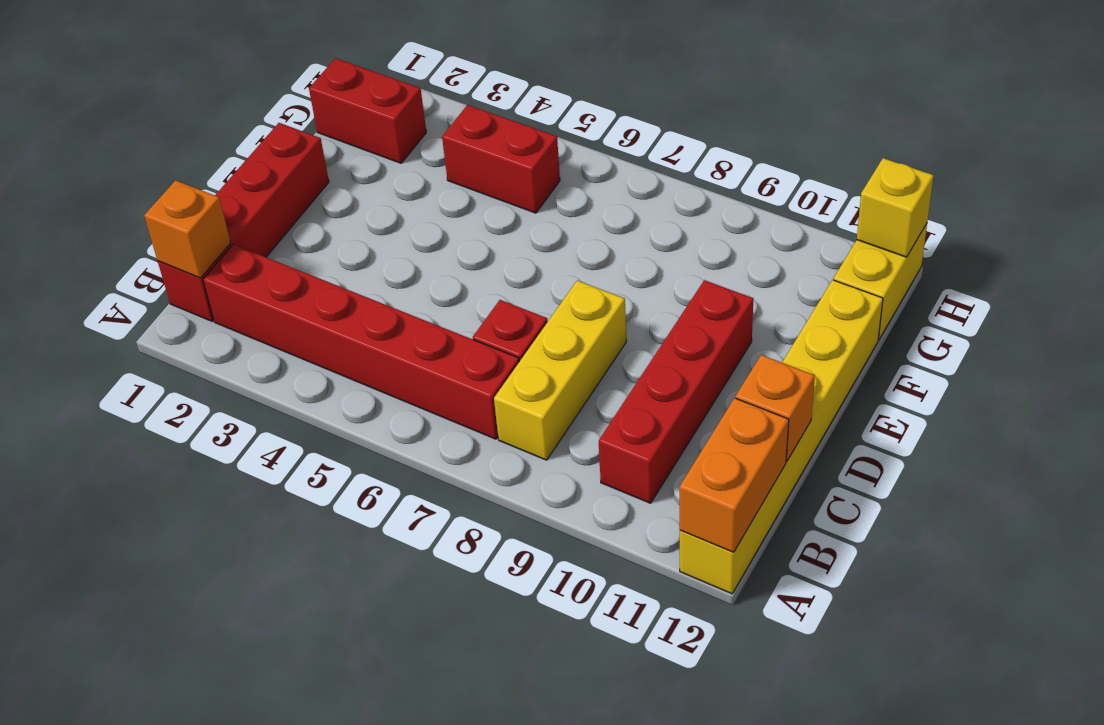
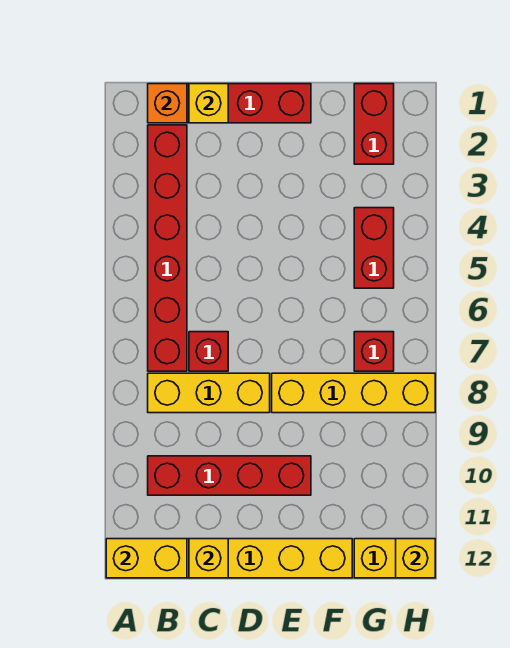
orange brick A12:B12 level 2 -> yellow brick A12:B12 level 2
none -> yellow brick C1 level 2
orange brick C12 level 2 -> yellow brick C12 level 2
none -> yellow brick E8:H8 level 1
none -> red brick G7 level 1

